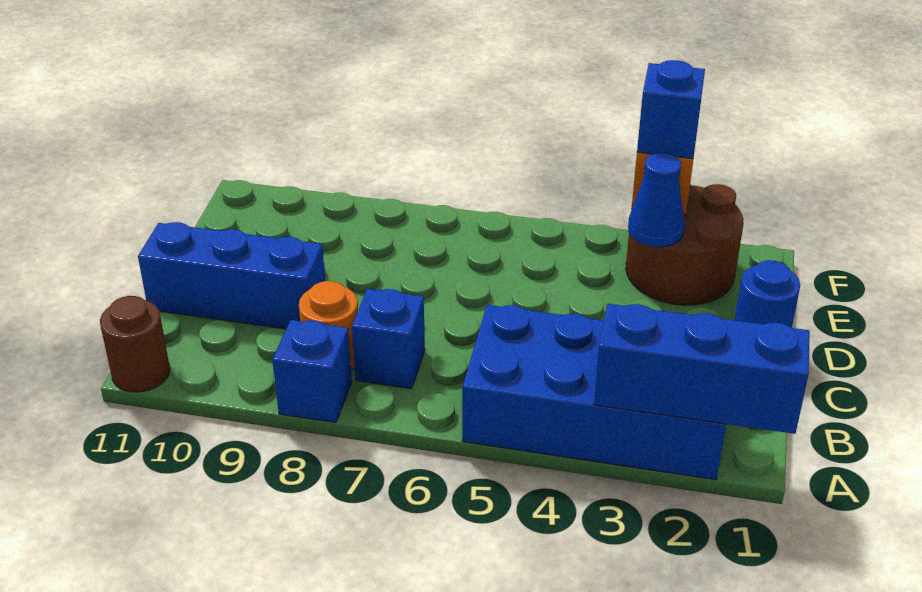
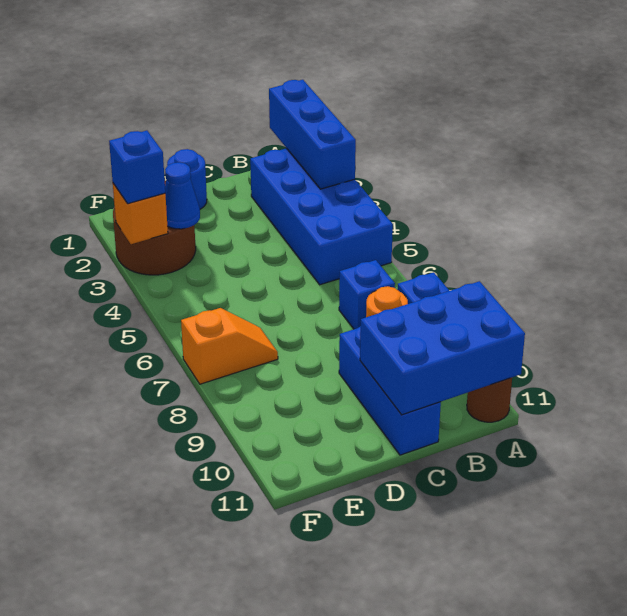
none -> blue brick A10:C11 level 2
none -> orange slope E7:F7 level 1 top F

